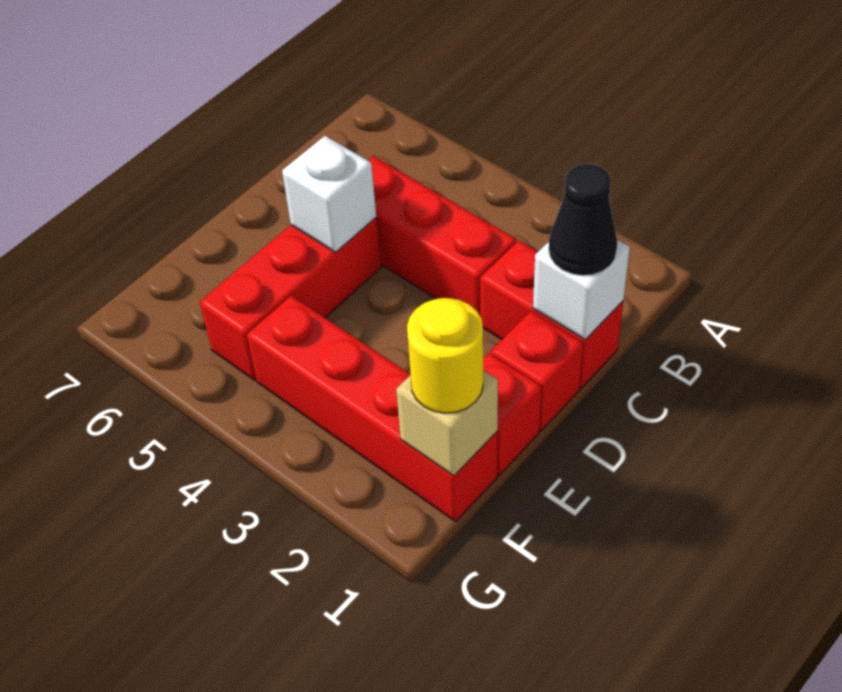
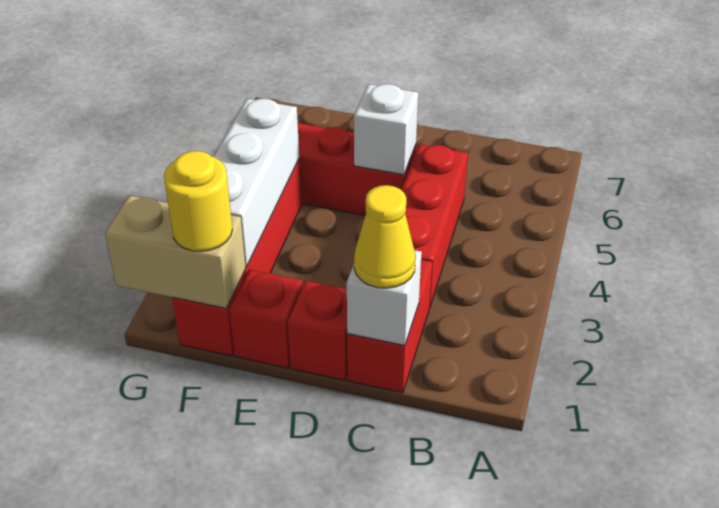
black cone C1 level 3 -> yellow cone C1 level 3
tan brick F1 level 2 -> tan brick F1:G1 level 2
none -> white brick F2:F4 level 2

